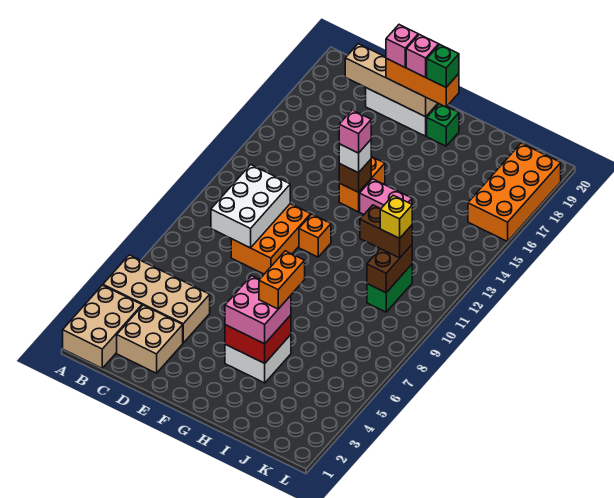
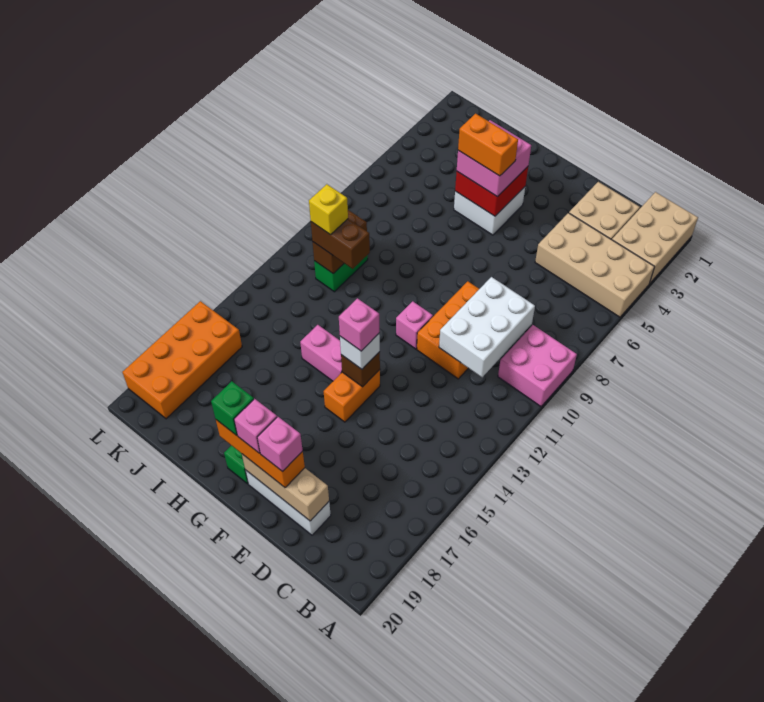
none -> pink brick A9:B10 level 1
tan brick C19:F19 level 2 -> tan brick D19:F19 level 2
orange brick F11 level 1 -> pink brick F11 level 1
orange brick H5:H6 level 4 -> orange brick G5:H5 level 4

